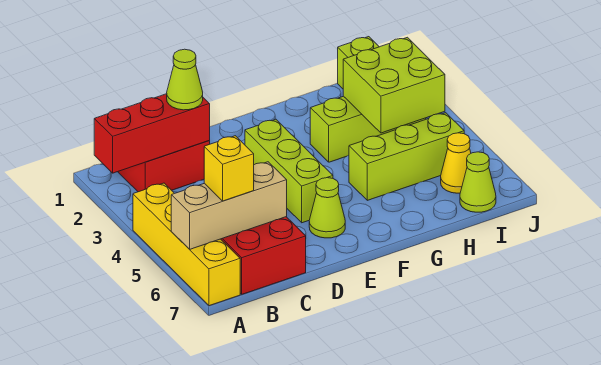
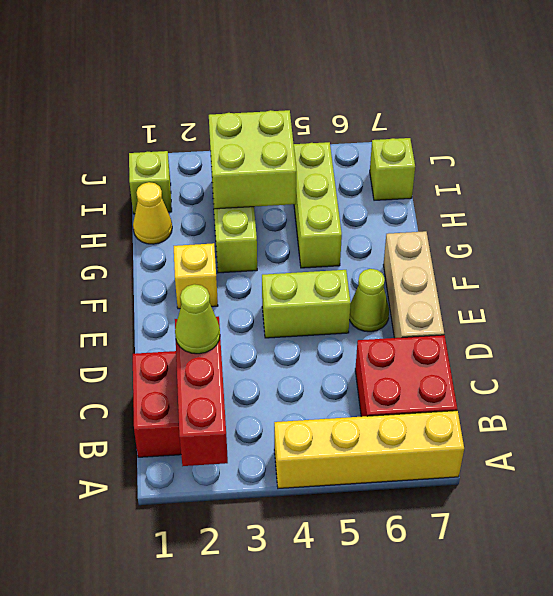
tan brick A6:C6 level 2 -> tan brick D7:F7 level 1
yellow brick B6 level 3 -> yellow brick F2 level 1
lime brick E3:E5 level 1 -> lime brick E4:E5 level 1
yellow cone I6 level 1 -> yellow cone H1 level 1
lime cone I7 level 1 -> lime brick I7 level 1

